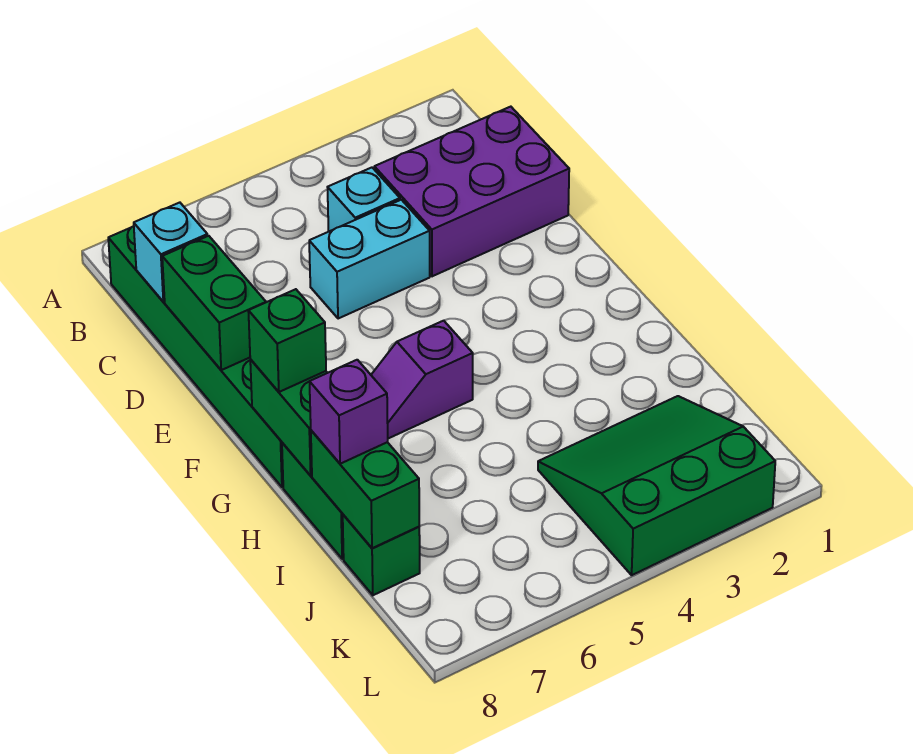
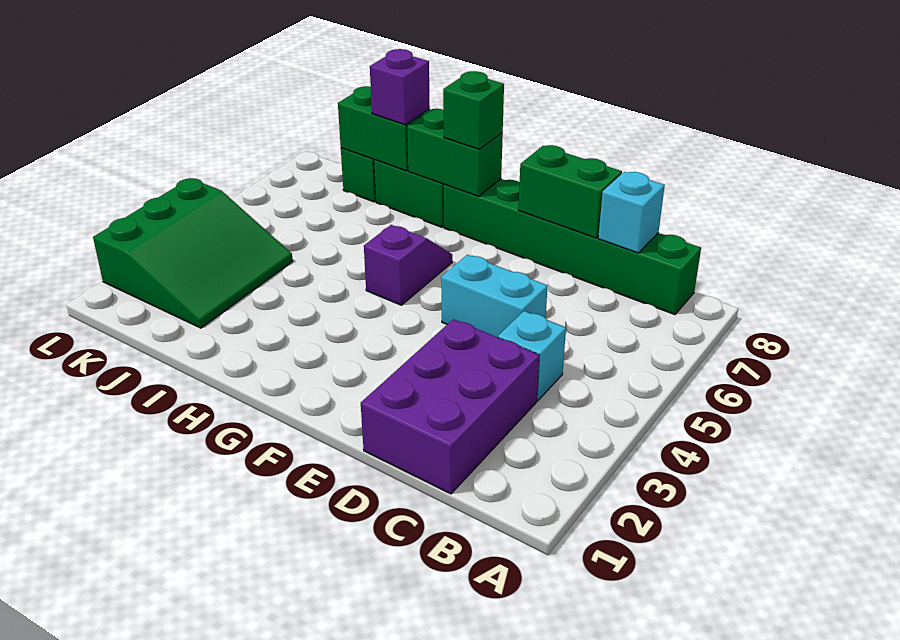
cyan brick D4:D5 level 1 -> cyan brick D5:E5 level 1

